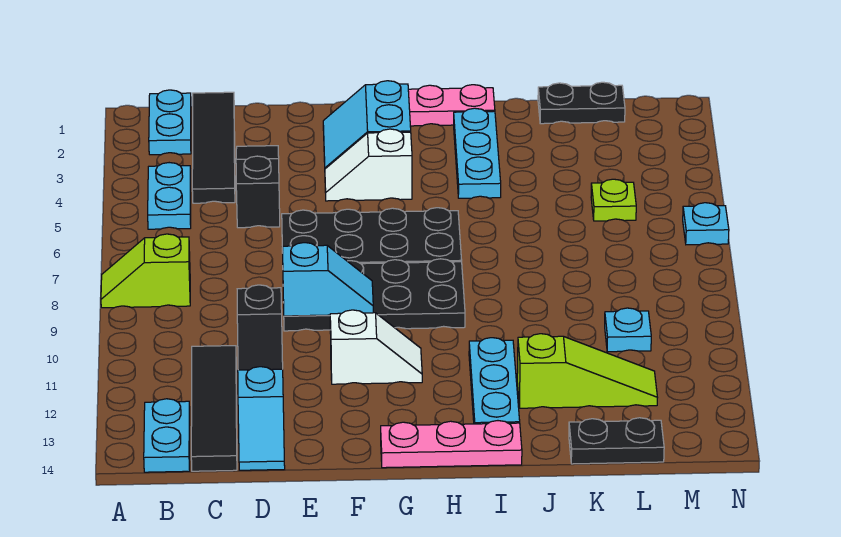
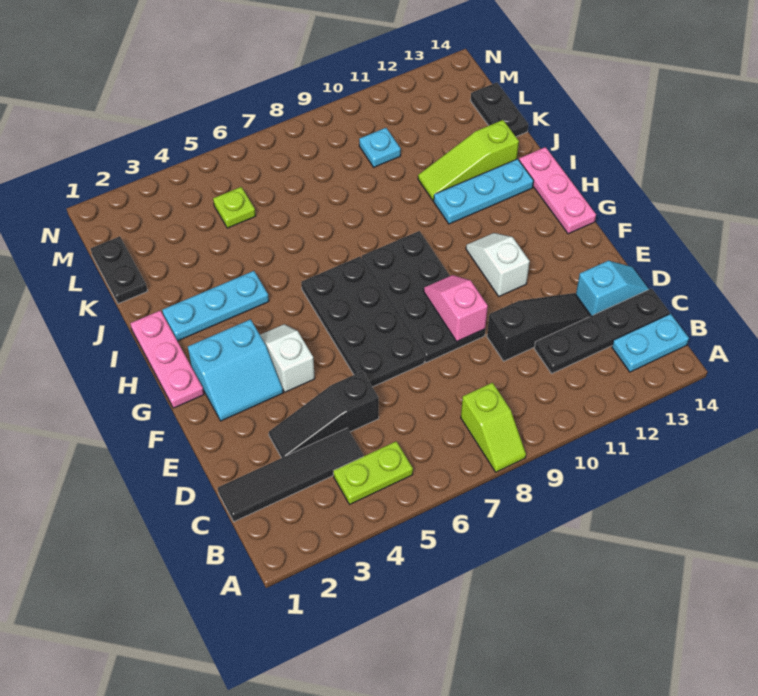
cyan plate B1:B2 level 1 -> none
cyan plate B4:B5 level 1 -> lime plate B4:B5 level 1
black tile C11:C14 level 1 -> black plate C11:C14 level 1
cyan slope E9:F9 level 2 top E -> pink slope E9:F9 level 2 top E
white slope F4:G4 level 1 top G -> white slope F4:G4 level 1 top F
lime slope J12:L12 level 1 top J -> lime slope J11:J13 level 1 top 13
cyan plate N6 level 1 -> none

